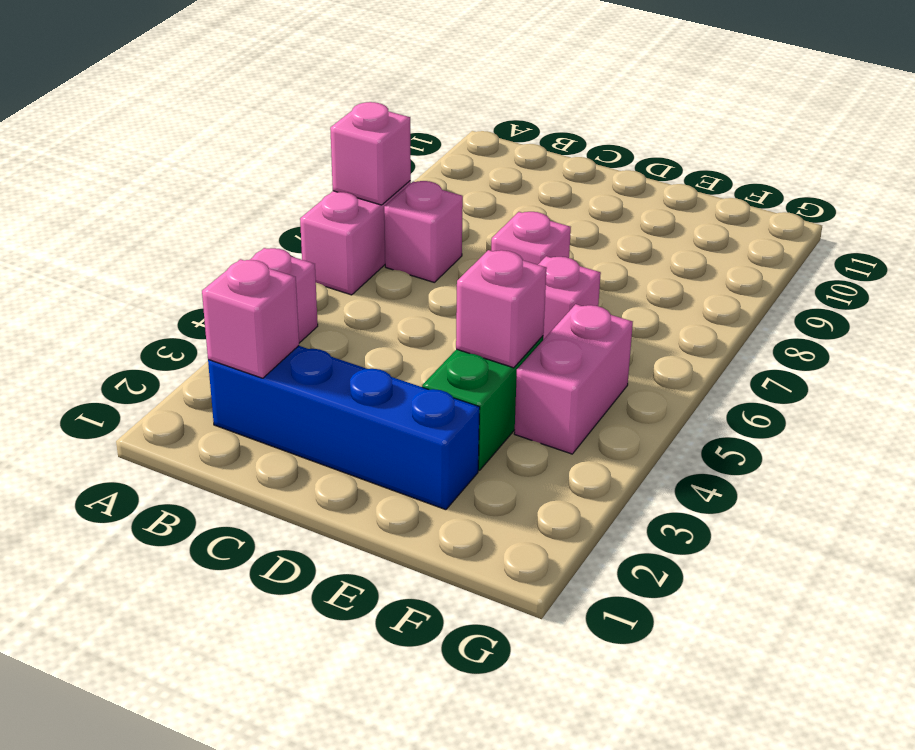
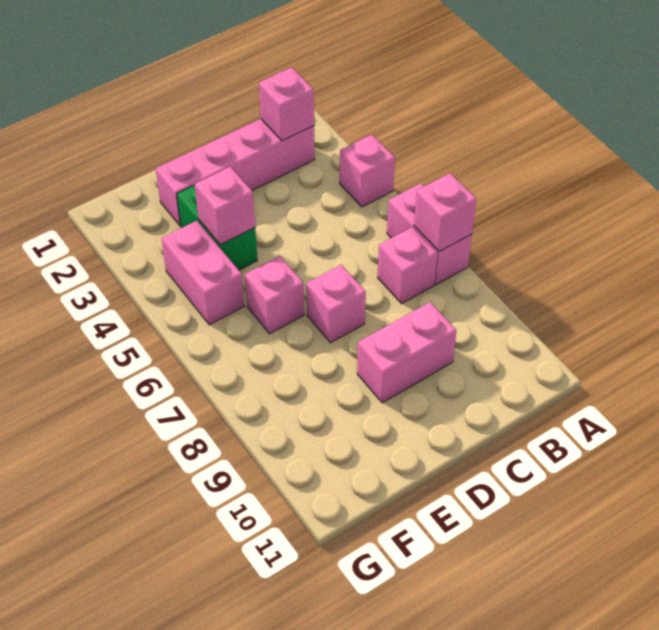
blue brick B2:E2 level 1 -> pink brick B2:E2 level 1
none -> pink brick C9:D9 level 1

